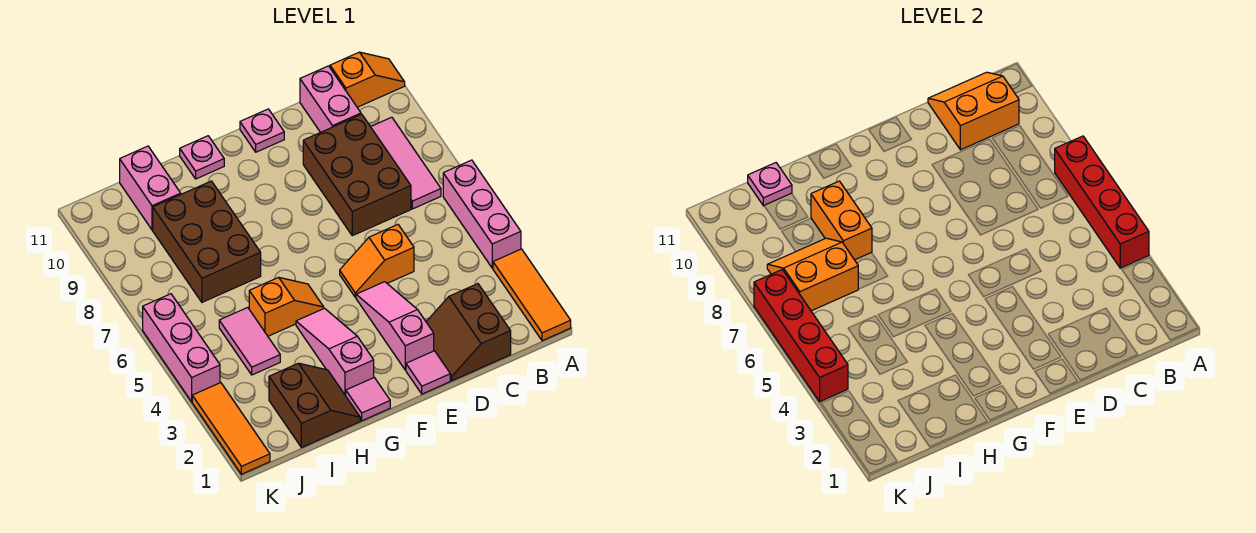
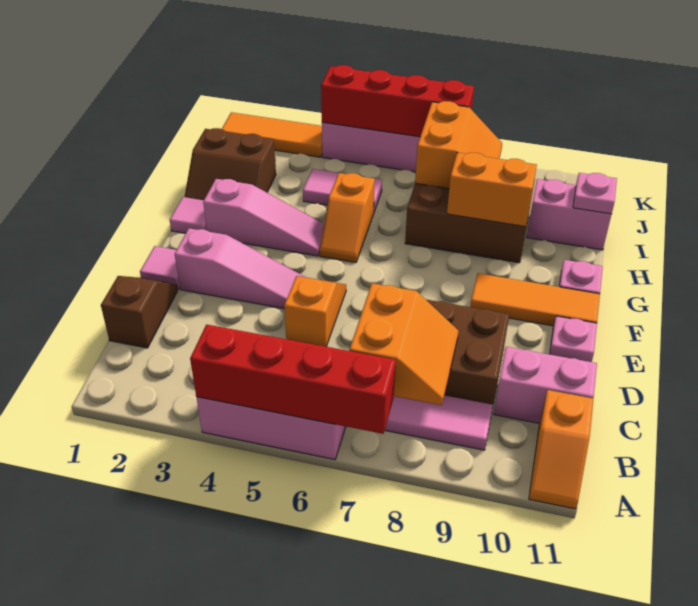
orange tile A1:A3 level 1 -> orange tile F9:F11 level 1
orange slope B10:C11 level 2 top 10 -> orange slope B7:C8 level 2 top 7
brown slope C1:D2 level 1 top C -> brown slope C1:D1 level 1 top C

